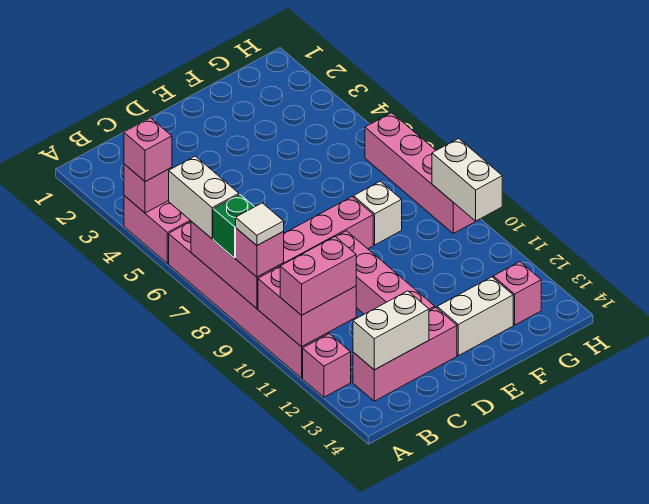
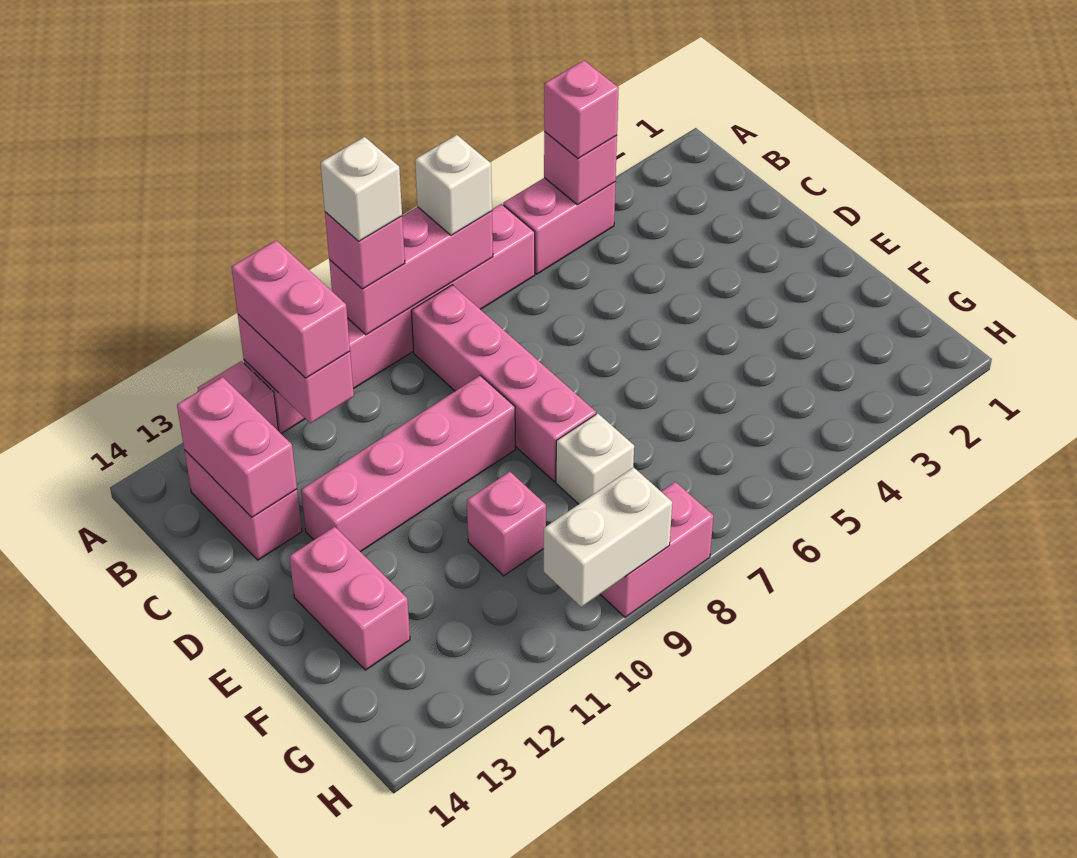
white brick A6:A7 level 3 -> white brick A7 level 3
green brick A8 level 3 -> none
white tile A9 level 4 -> white brick A9 level 4
pink brick A10:B11 level 2 -> pink brick A11:B11 level 2
pink brick B13:D13 level 1 -> pink brick B13:C13 level 1
white brick B13:C13 level 2 -> pink brick B13:C13 level 2
white brick E13:F13 level 1 -> pink brick E13:F13 level 1
pink brick G13 level 1 -> pink brick F10 level 1
pink brick H6:H9 level 1 -> pink brick H8:H9 level 1

